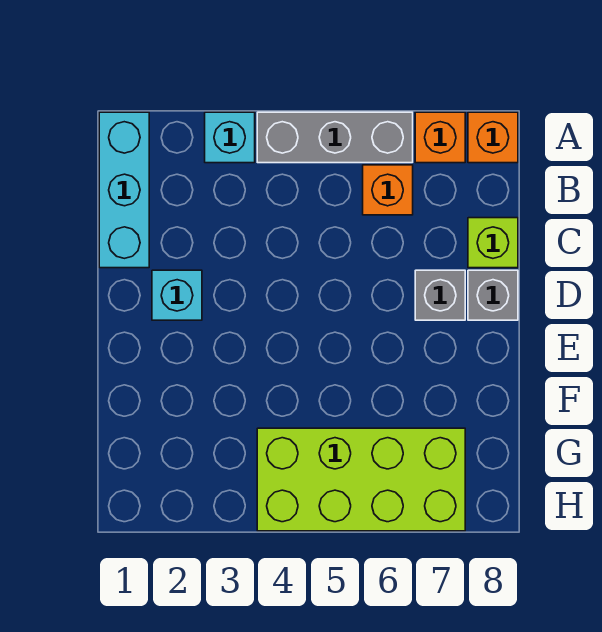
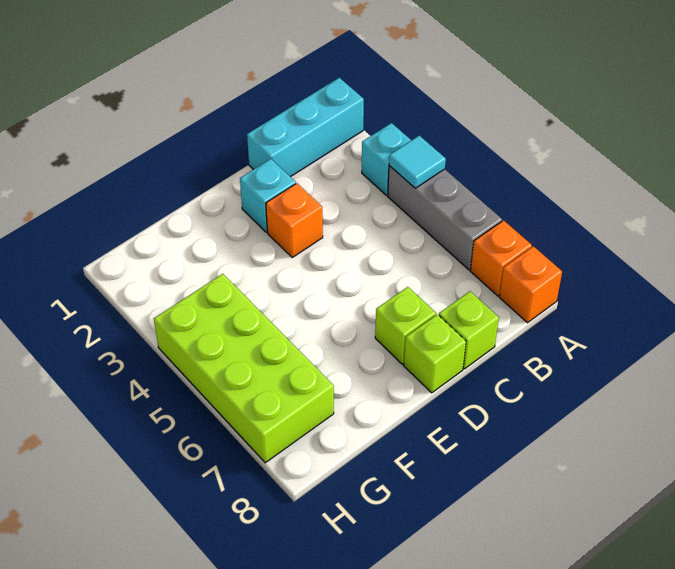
none -> cyan tile A4 level 2
orange brick B6 level 1 -> orange brick D3 level 1
grey brick D7 level 1 -> lime brick D7 level 1
grey brick D8 level 1 -> lime brick D8 level 1

